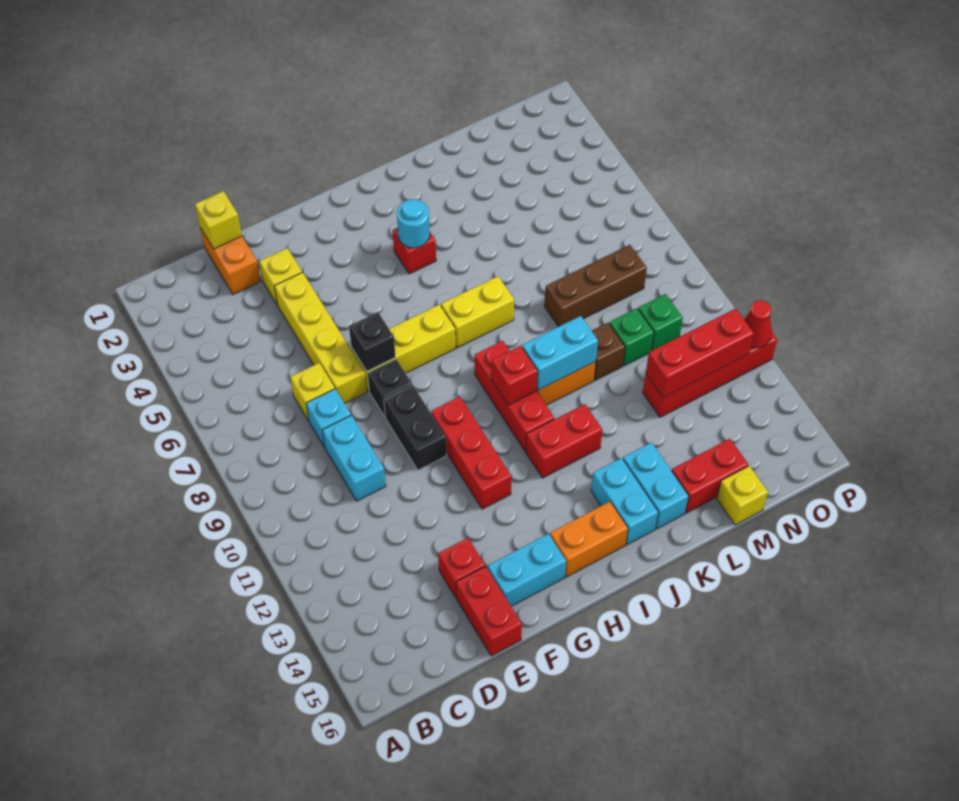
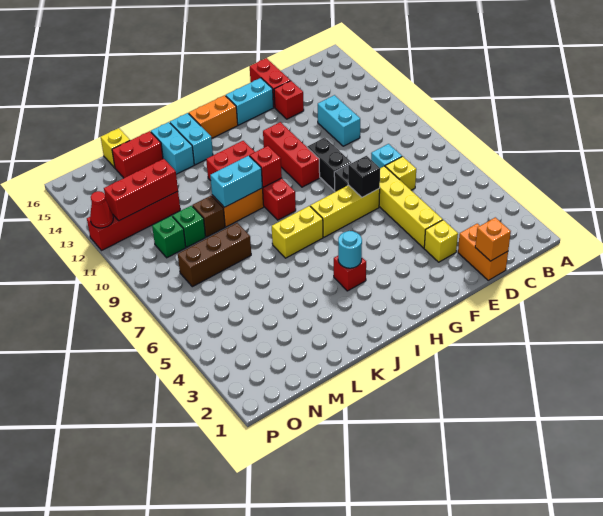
yellow brick D1 level 2 -> orange brick D1 level 2
cyan brick D9:D10 level 1 -> cyan brick D11:D12 level 1

